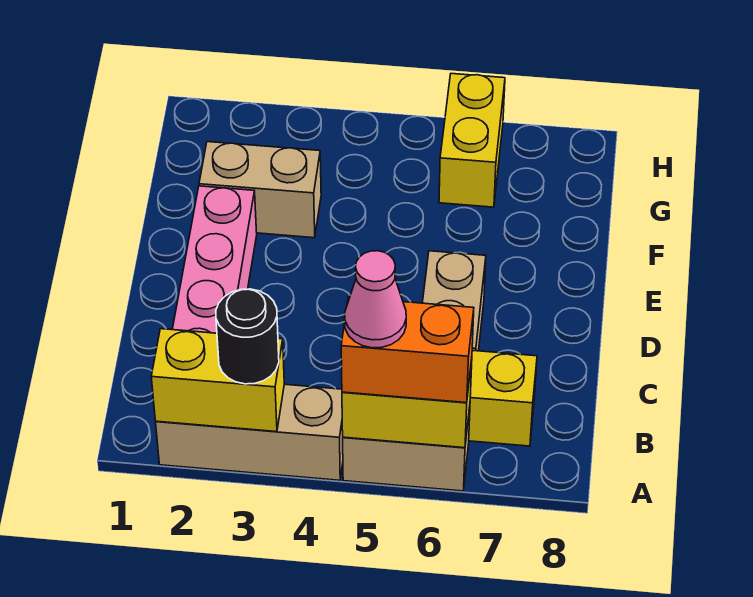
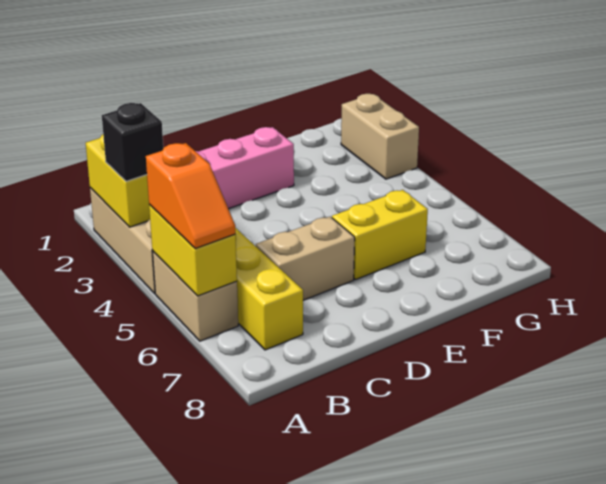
black round brick A3 level 3 -> black brick A3 level 3
orange brick A5:A6 level 3 -> orange slope A5:A6 level 3 top 5
pink cone A5 level 4 -> none
tan brick F2:F3 level 1 -> tan brick H2:H3 level 1
yellow brick G6:H6 level 1 -> yellow brick E6:F6 level 1

